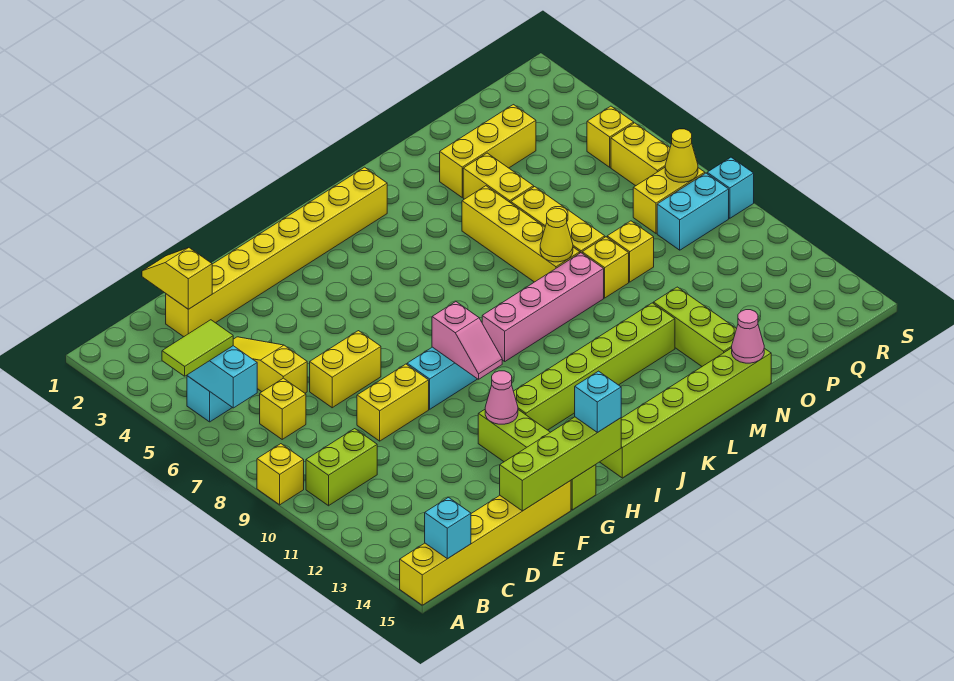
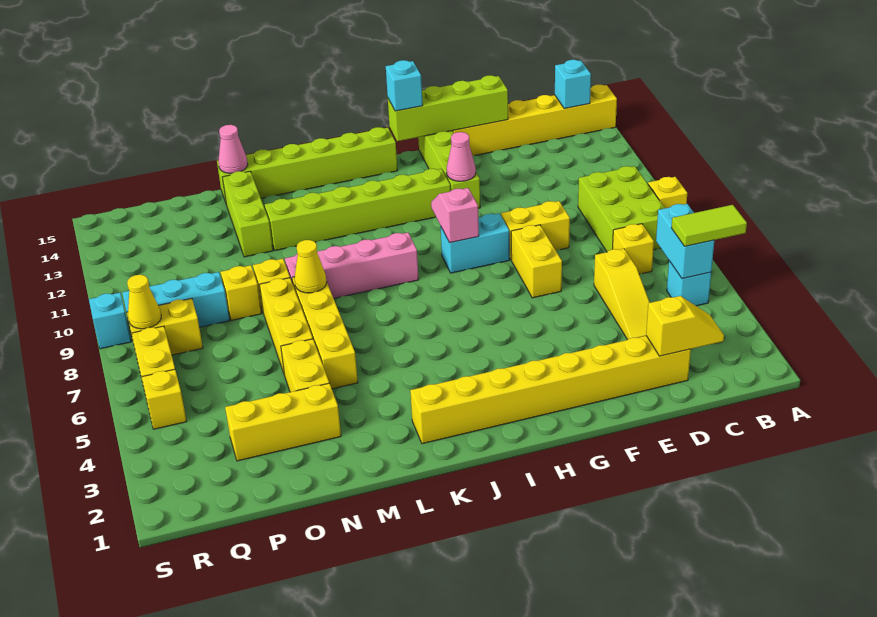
lime brick B10:C10 level 1 -> lime brick B8:C10 level 1
yellow slope D1:D2 level 2 top 2 -> yellow slope C2:D2 level 2 top D
yellow brick E7:F7 level 1 -> yellow brick F7:F8 level 1
cyan brick Q9:R9 level 1 -> cyan brick P9:R9 level 1

